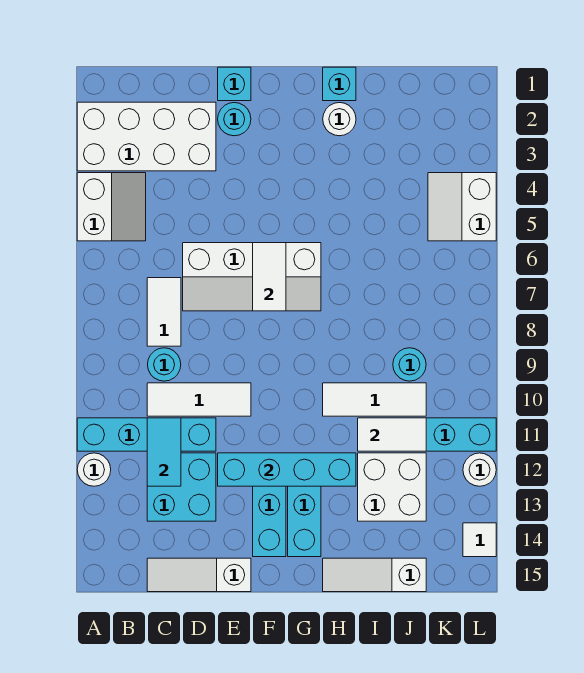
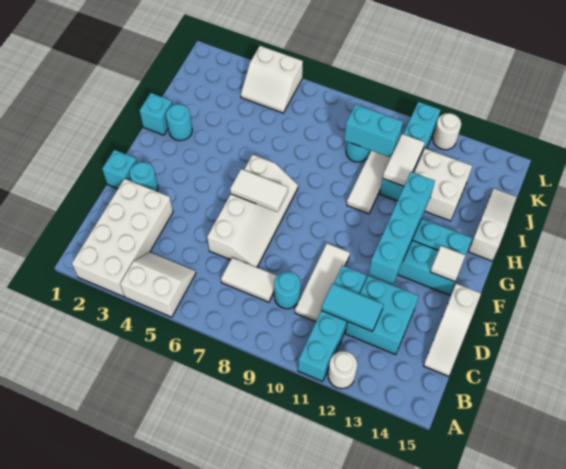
white round brick H2 level 1 -> cyan round brick H2 level 1
white slope H15:J15 level 1 top J -> white slope H15:J15 level 1 top H
none -> cyan brick J9:J10 level 2
white tile L14 level 1 -> white tile F14 level 2

